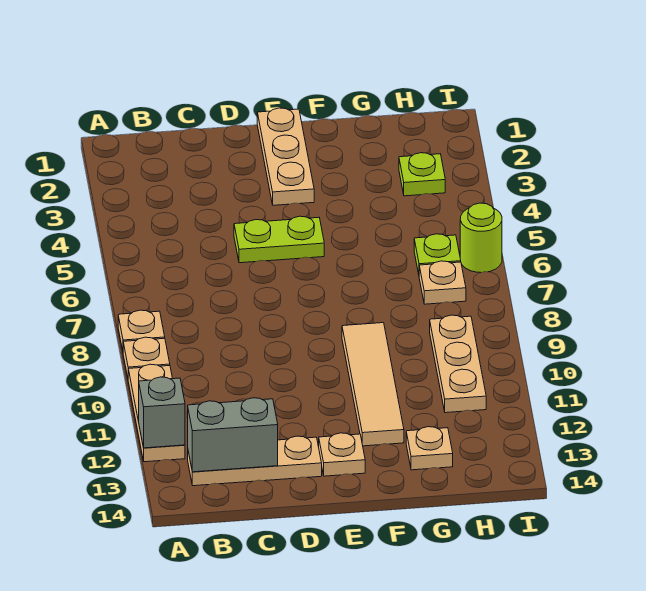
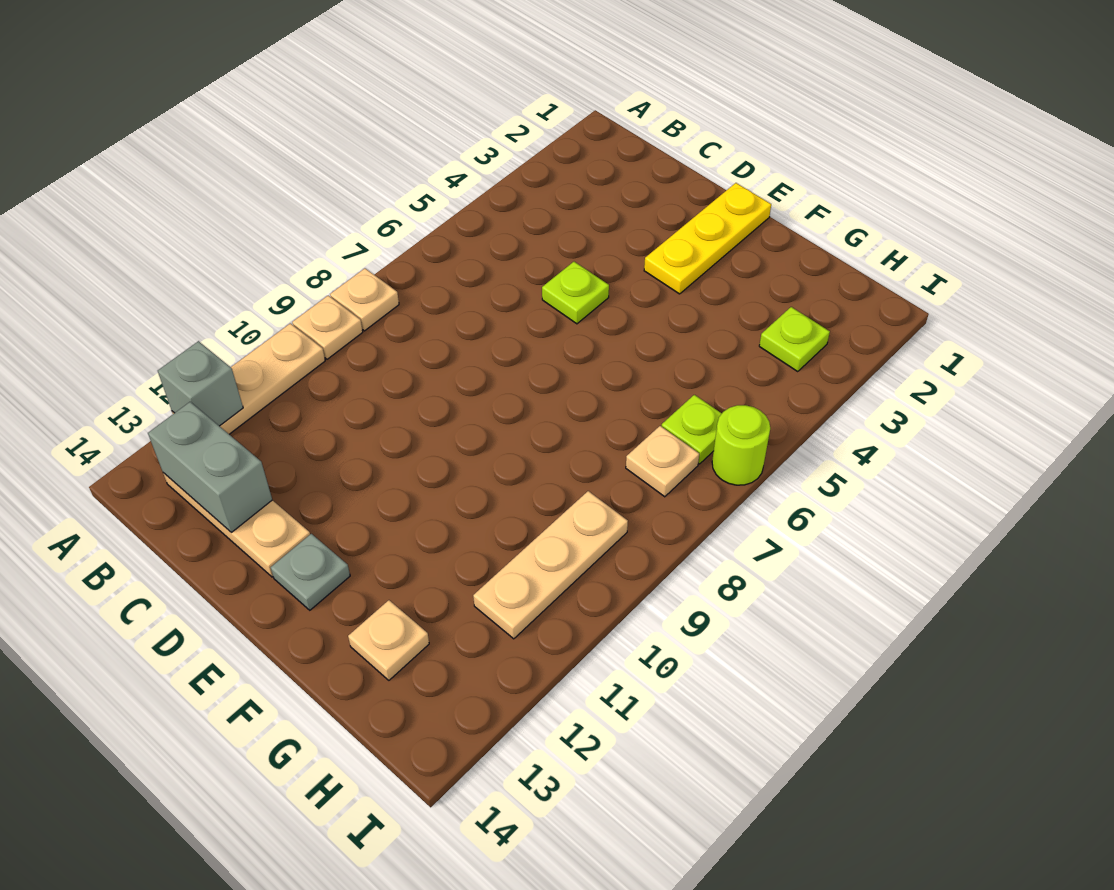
lime plate D5:E5 level 1 -> lime plate D5 level 1
tan plate E1:E3 level 1 -> yellow plate E1:E3 level 1
tan plate E13 level 1 -> grey plate E13 level 1
tan tile F9:F12 level 1 -> none

